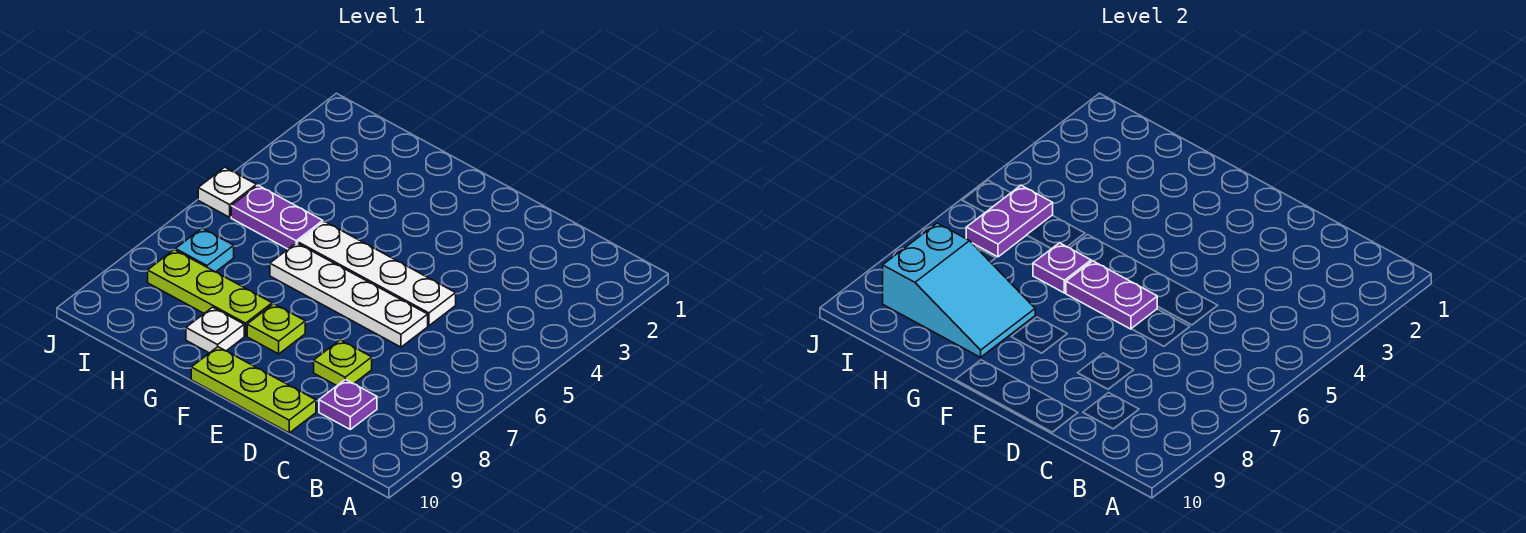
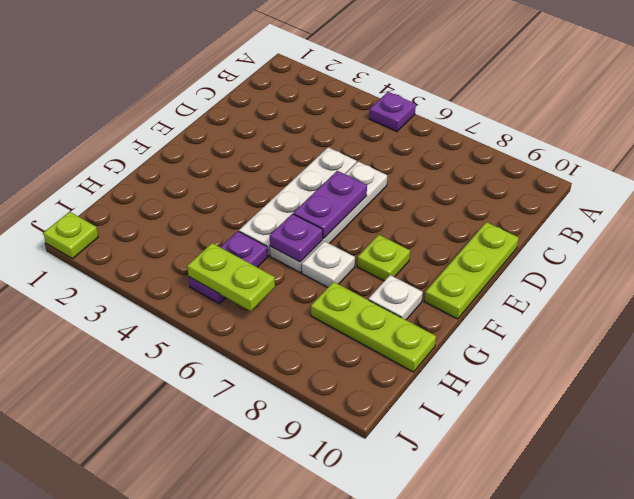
purple plate C9 level 1 -> purple plate A5 level 1
lime plate D8 level 1 -> lime plate J1 level 1
lime plate G8:I8 level 1 -> lime plate H8:H10 level 1
cyan slope G8:I9 level 2 top I -> none
purple plate I5:I6 level 2 -> lime plate I5:I6 level 2
cyan plate I7 level 1 -> none
white plate J5 level 1 -> white plate G7 level 1

